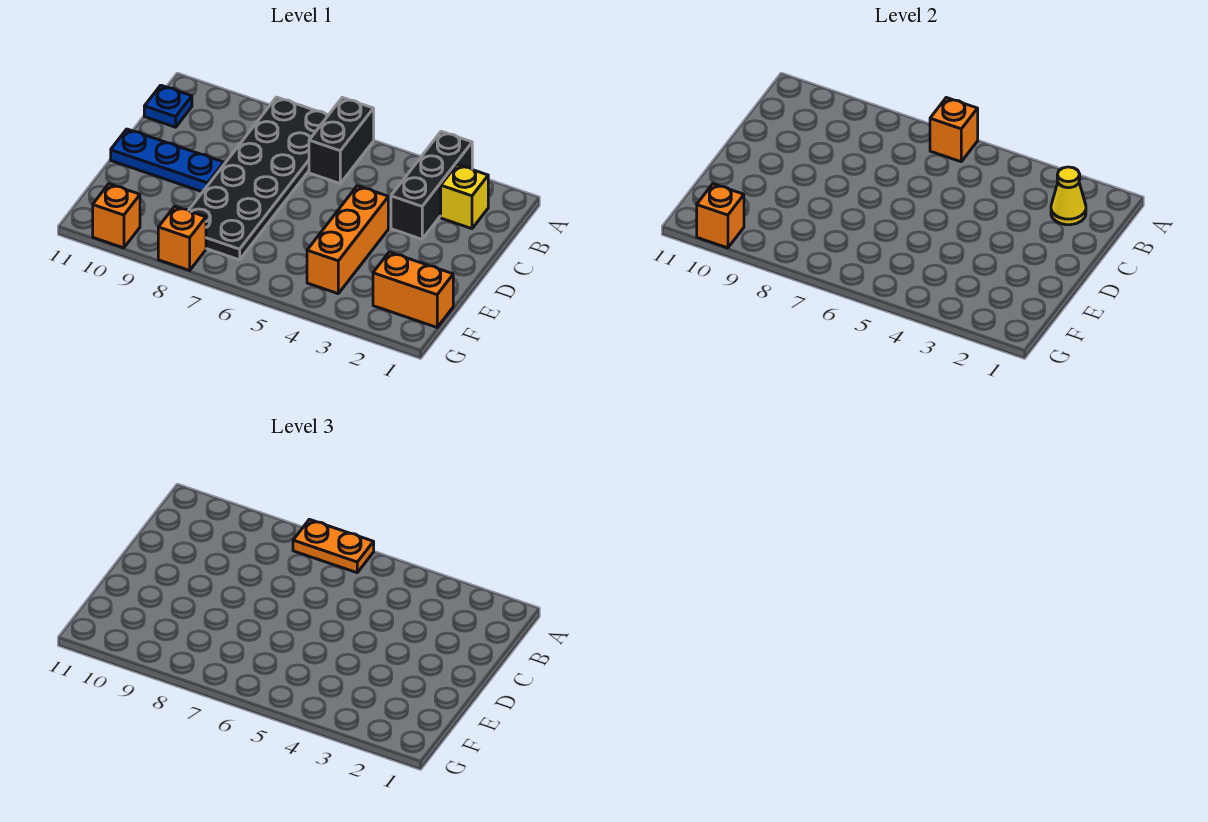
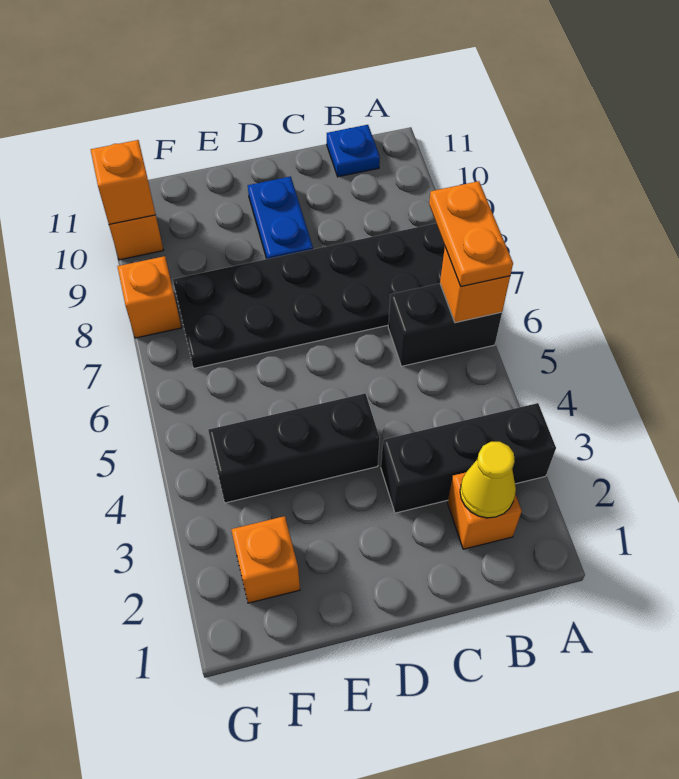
yellow brick B2 level 1 -> orange brick B2 level 1
orange brick D4:F4 level 1 -> black brick D4:F4 level 1
blue plate D9:D11 level 1 -> blue plate D9:D10 level 1
orange brick F1:F2 level 1 -> orange brick F2 level 1

